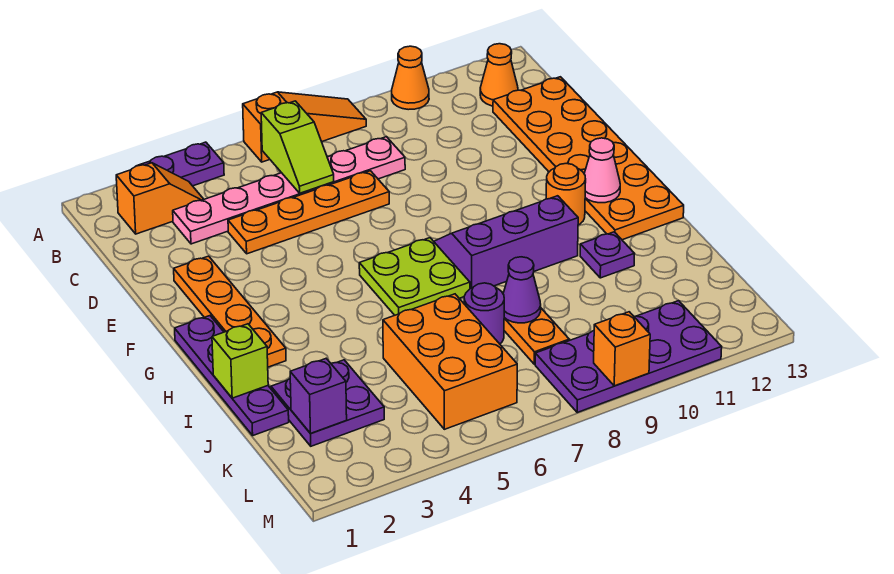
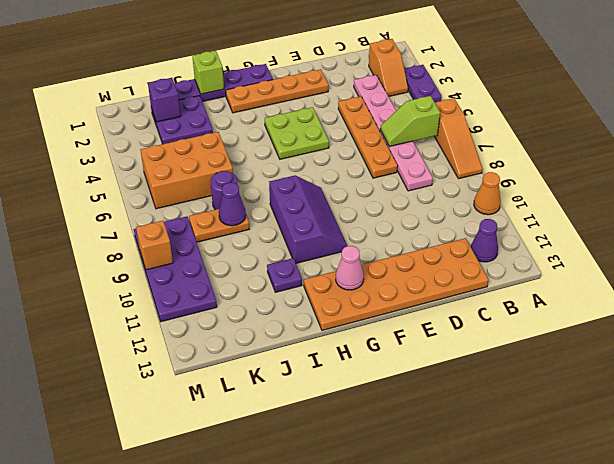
orange cone B12 level 1 -> purple cone B12 level 1
lime plate G6:H7 level 1 -> lime plate F4:G5 level 1
orange round brick G11 level 1 -> none

